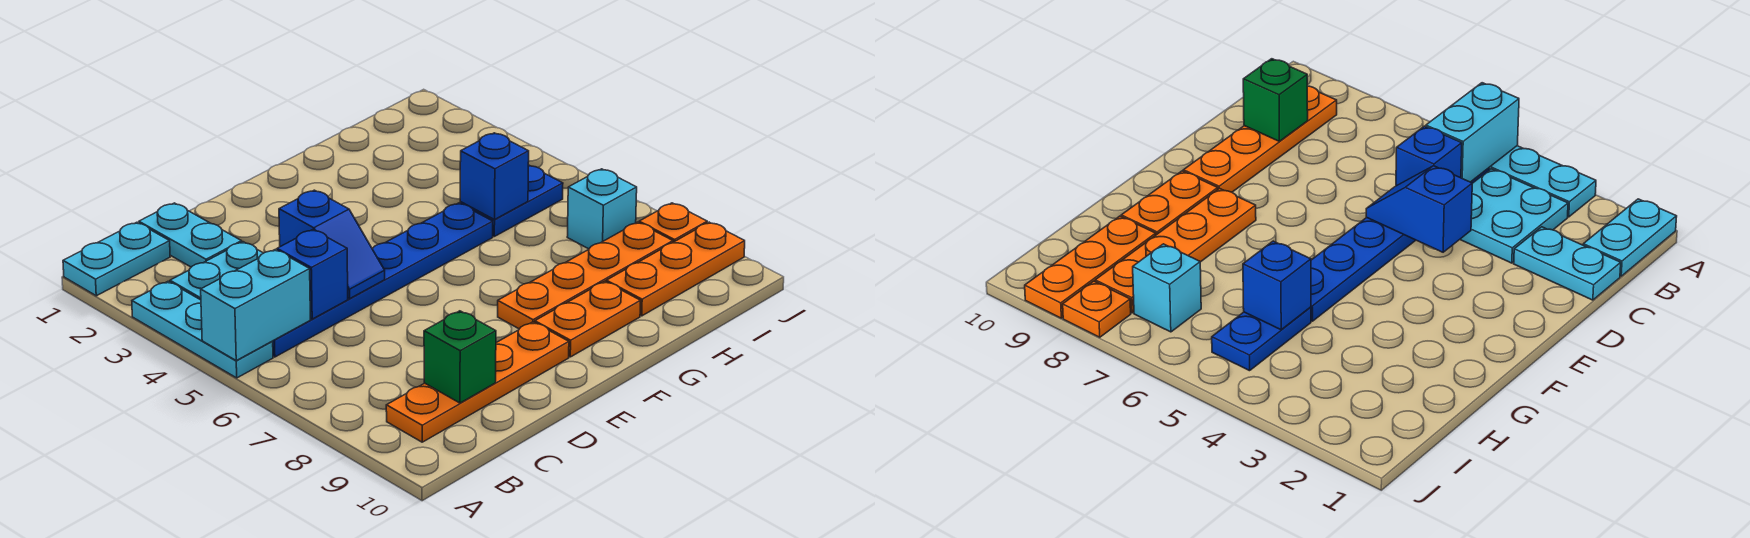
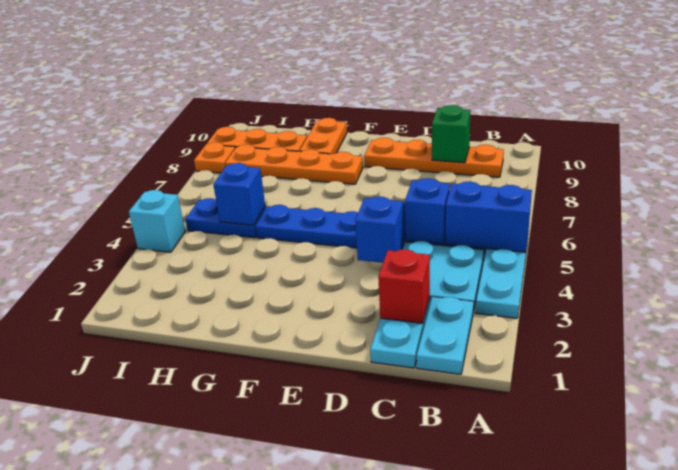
cyan plate A1:B1 level 1 -> cyan plate B1:B2 level 1
cyan brick A5:B5 level 2 -> blue brick A5:B5 level 2
none -> red brick C2 level 2
orange plate F9:G9 level 1 -> orange plate G9:G10 level 1
cyan brick I7 level 1 -> cyan brick J4 level 1

